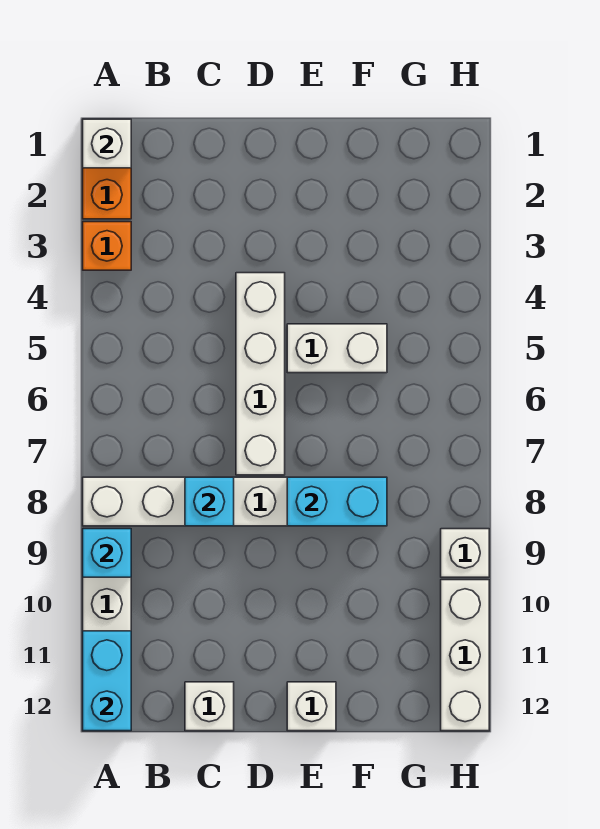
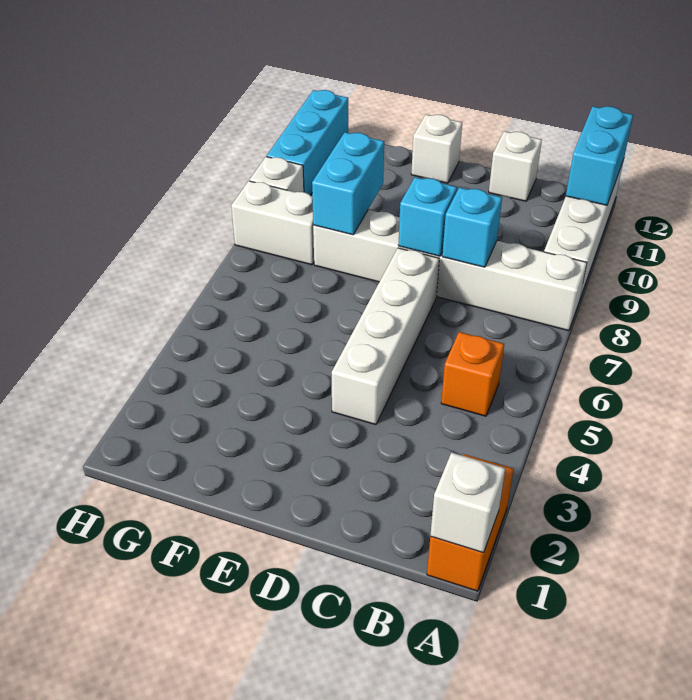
orange brick A3 level 1 -> orange brick B5 level 1
cyan brick A9 level 2 -> cyan brick D8 level 2
white brick E5:F5 level 1 -> white brick G8:H8 level 1
cyan brick E8:F8 level 2 -> cyan brick F8:F9 level 2
white brick H10:H12 level 1 -> cyan brick H10:H12 level 1

